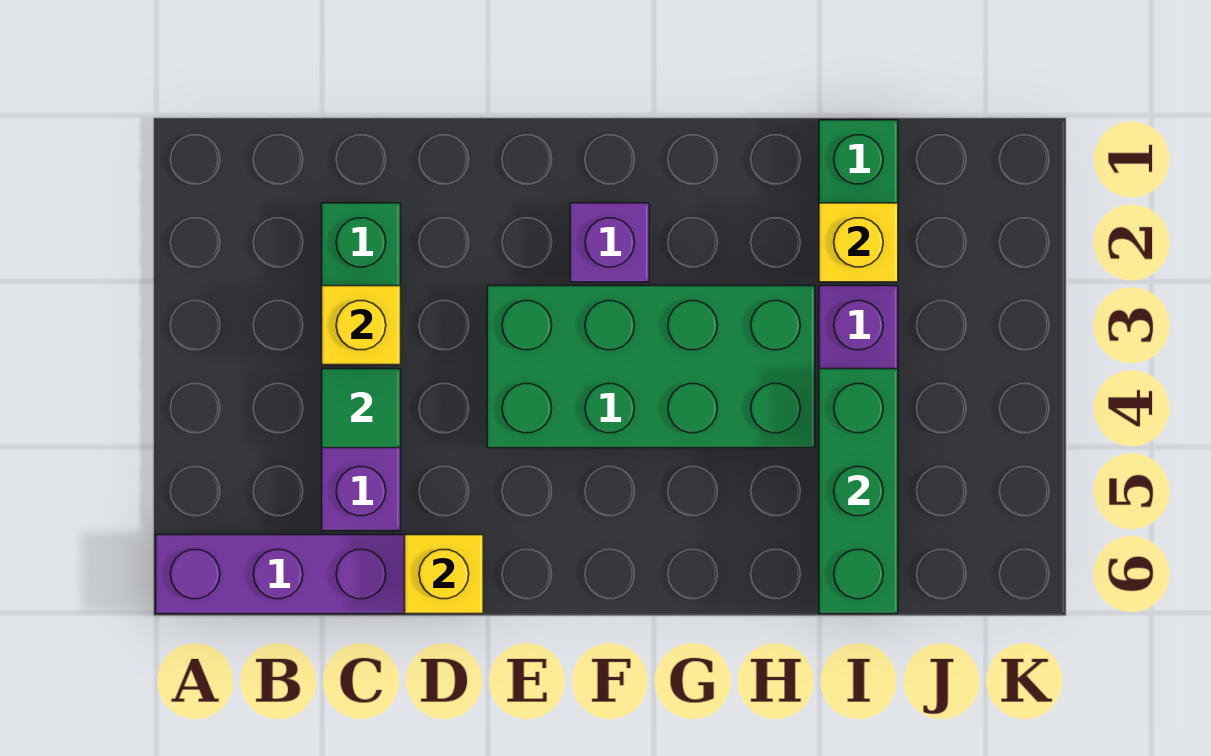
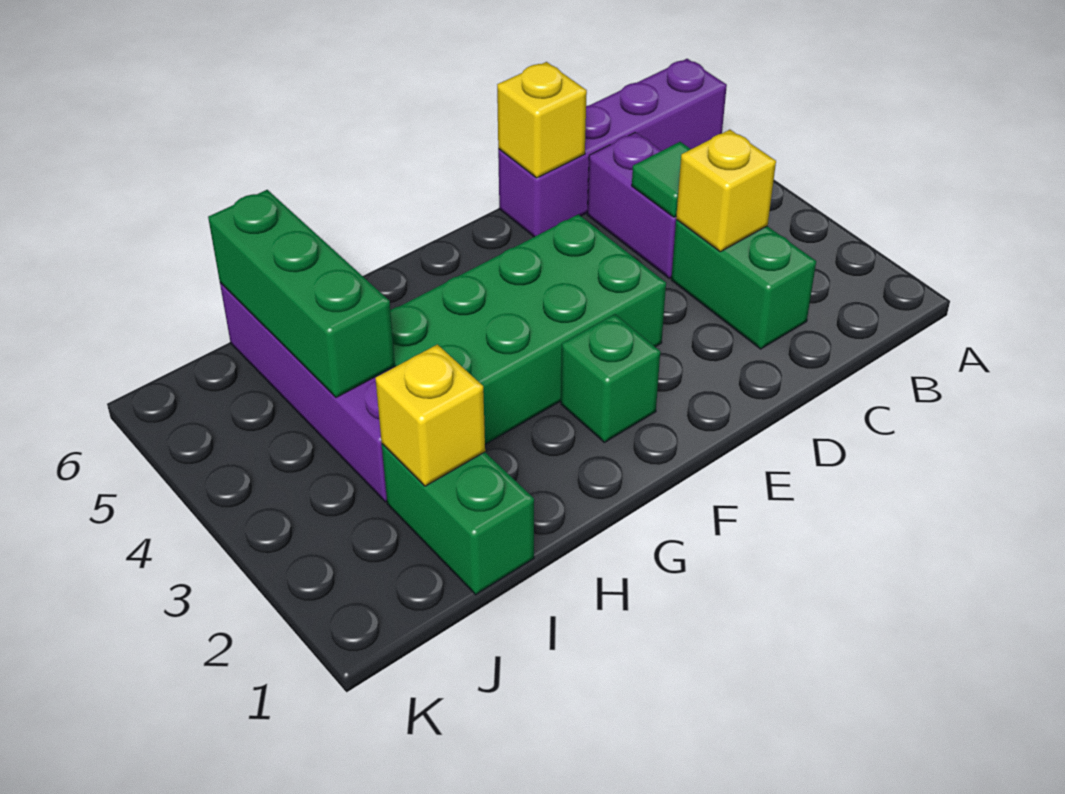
purple brick F2 level 1 -> green brick F2 level 1

